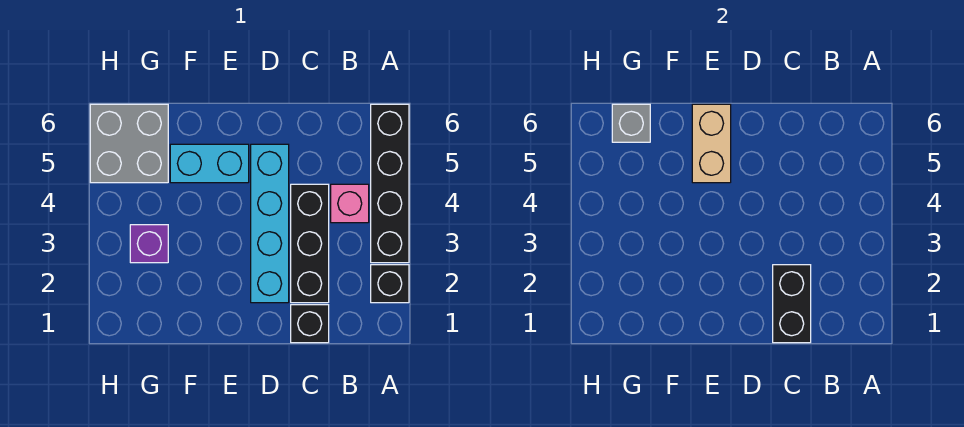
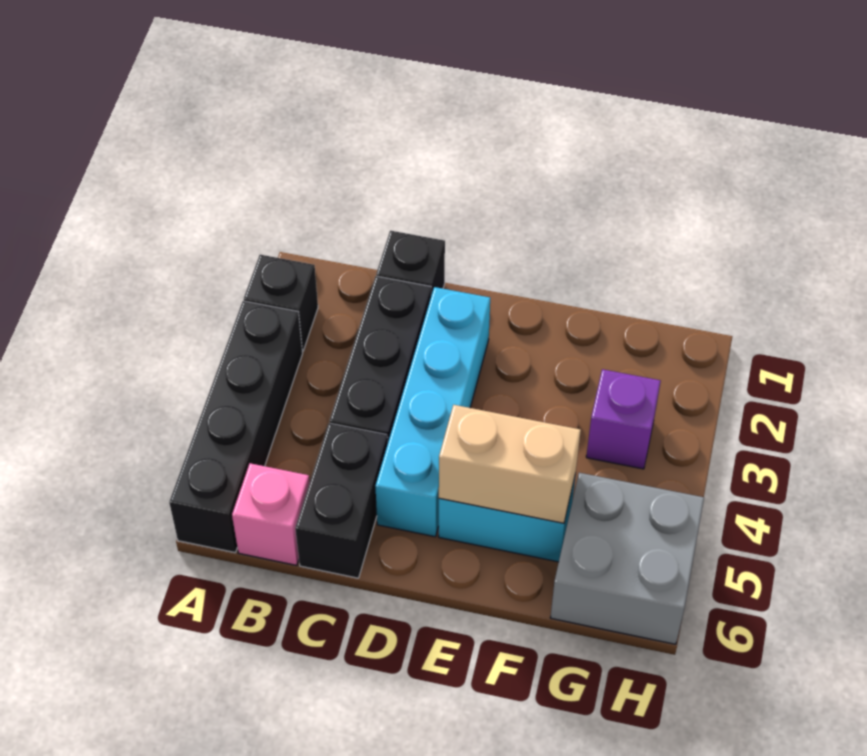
pink brick B4 level 1 -> pink brick B6 level 1
black brick C1:C2 level 2 -> black brick C5:C6 level 1
tan brick E5:E6 level 2 -> tan brick E5:F5 level 2
grey brick G6 level 2 -> none

